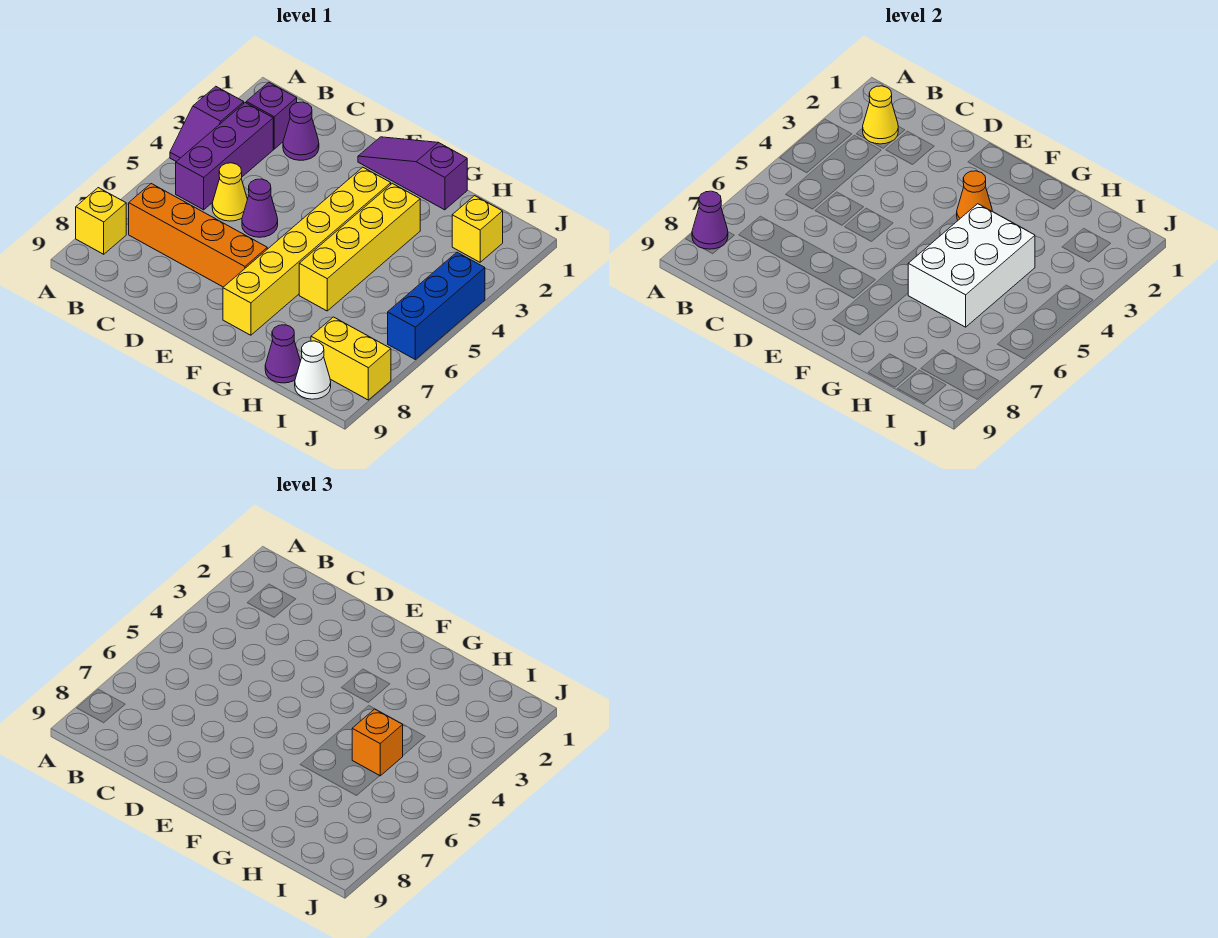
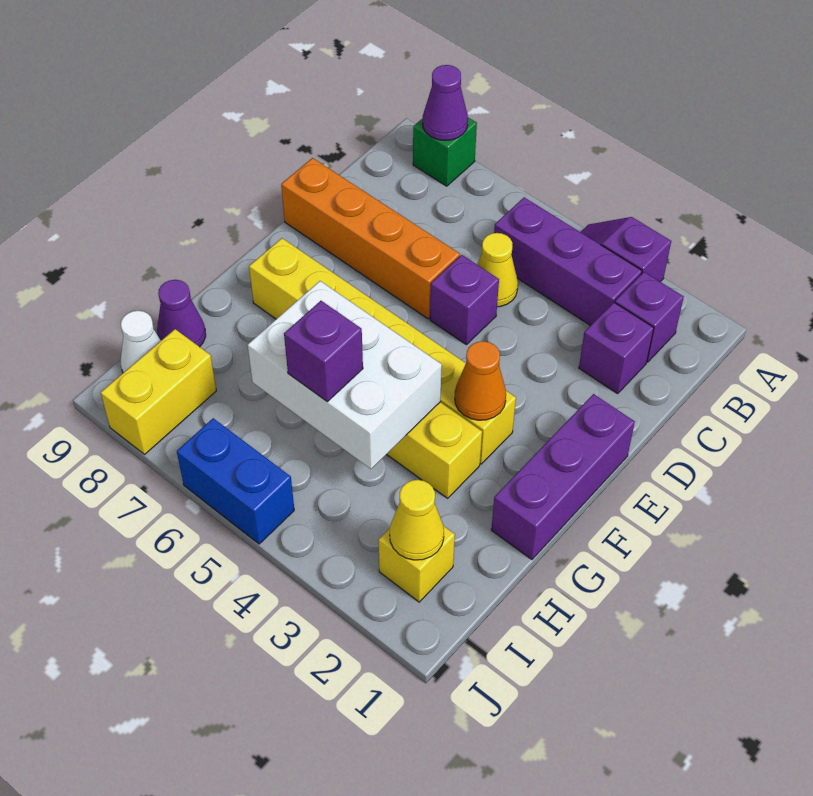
yellow brick A8 level 1 -> green brick A8 level 1
yellow cone B2 level 2 -> yellow cone I2 level 2
orange brick B7:E7 level 1 -> orange brick D6:D9 level 1
purple cone C2 level 1 -> purple brick C2 level 1
purple cone D5 level 1 -> purple brick D5 level 1
purple slope E1:G1 level 1 top G -> purple brick E1:G1 level 1
orange brick H5 level 3 -> purple brick H5 level 3
blue brick J4:J6 level 1 -> blue brick J5:J6 level 1

